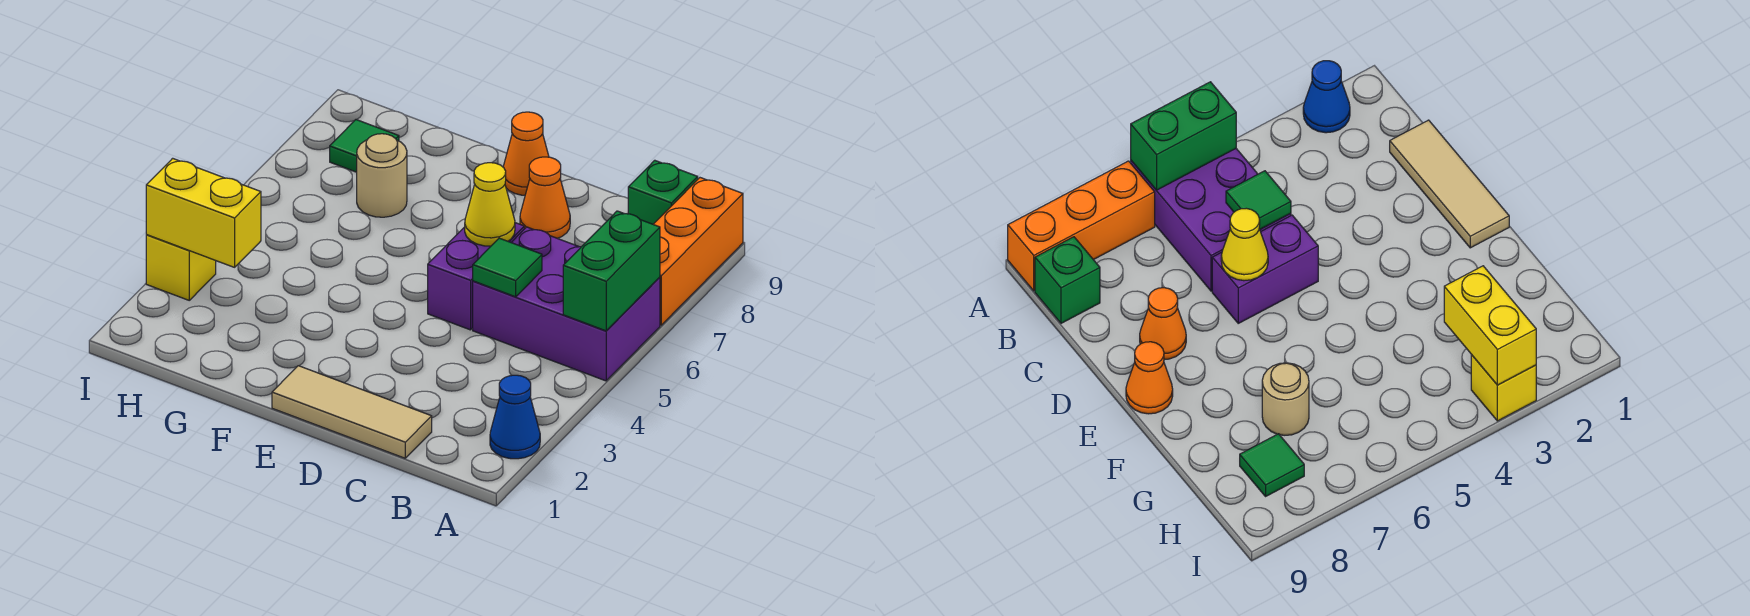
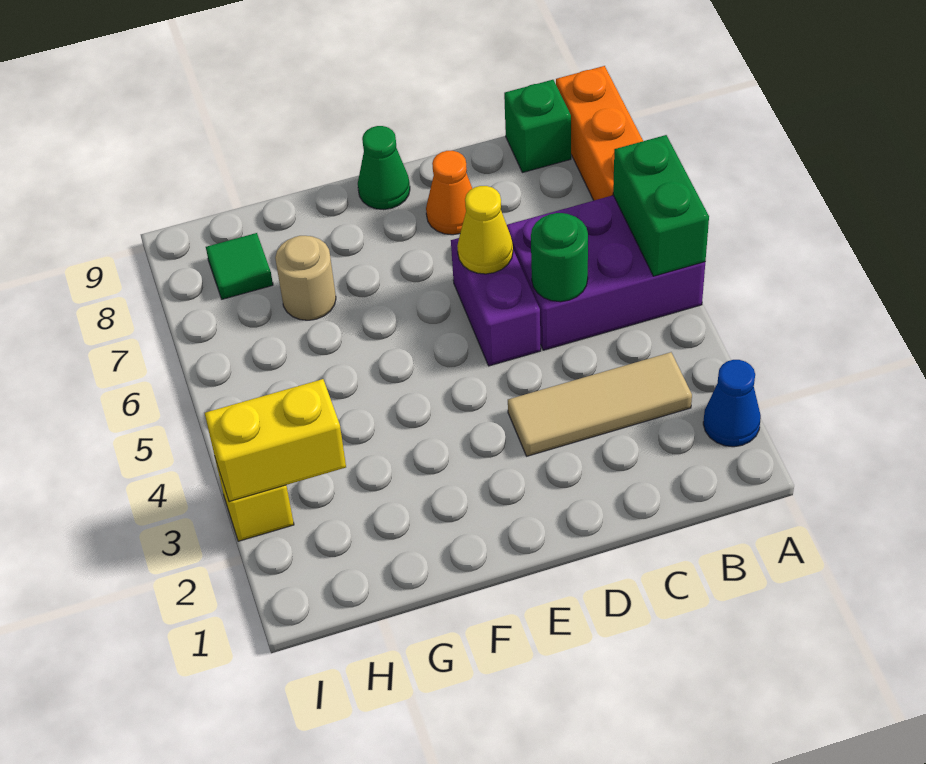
tan tile C1:E1 level 1 -> tan tile B3:D3 level 1
green tile C5 level 2 -> green round brick C5 level 2
orange cone E9 level 1 -> green cone E9 level 1

